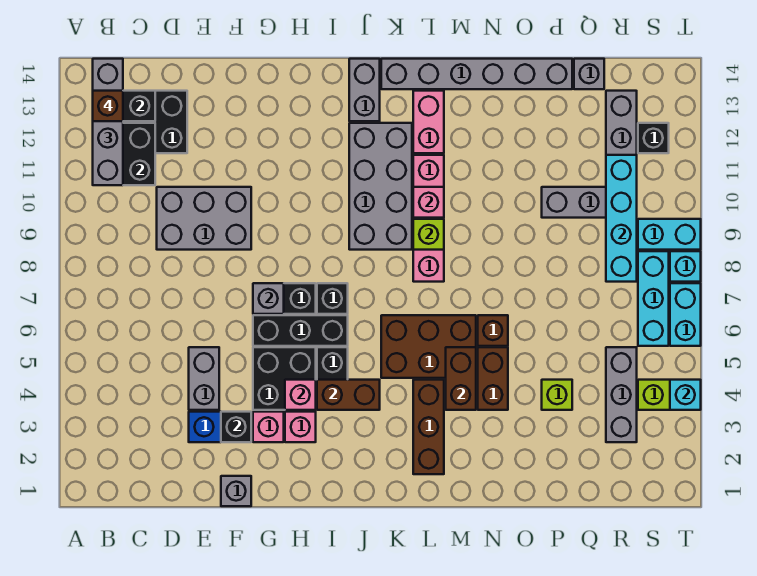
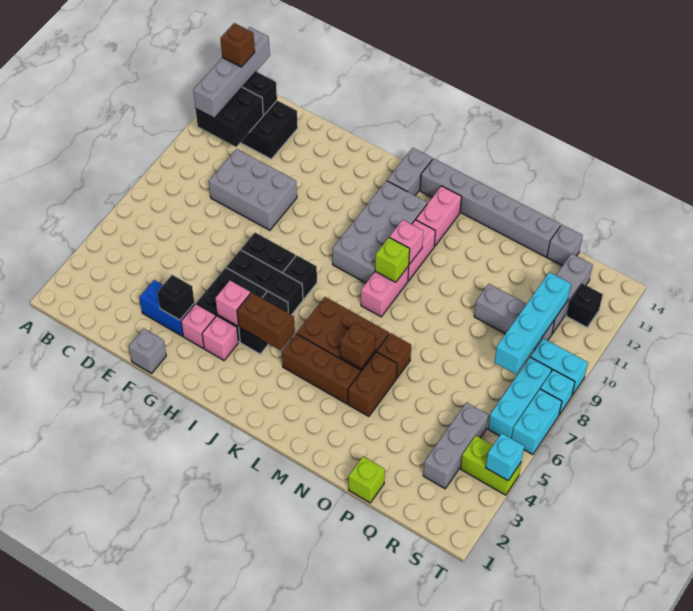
grey brick E4:E5 level 1 -> none
grey brick G7 level 2 -> none
brown brick L2:L4 level 1 -> brown brick K4:M4 level 1
brown brick M4:M5 level 2 -> brown brick M5 level 2
lime brick P4 level 1 -> lime brick P1 level 1

